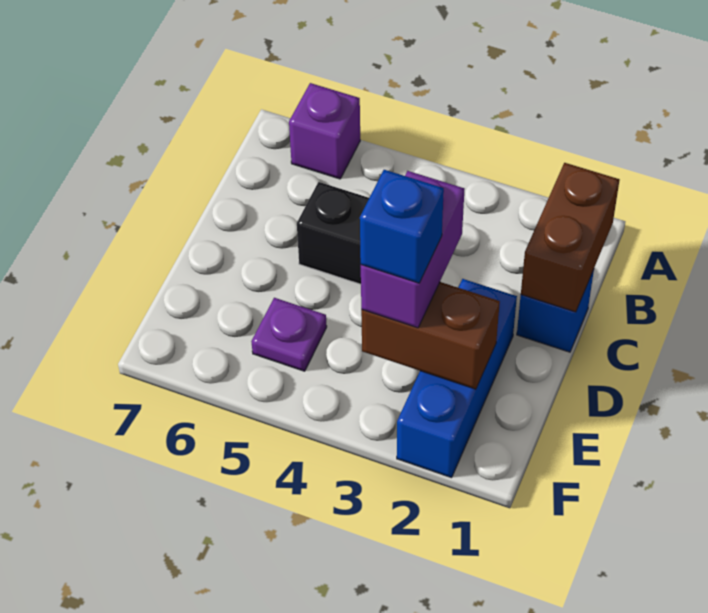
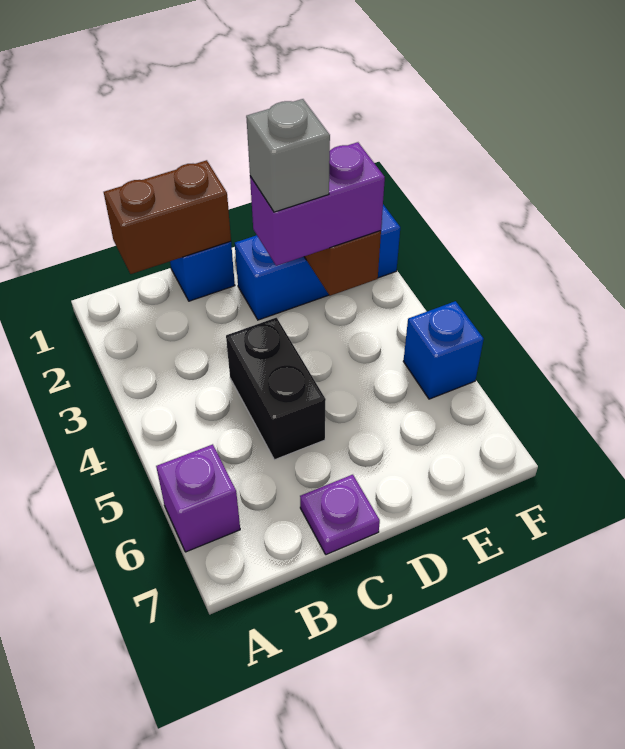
none -> grey brick D3 level 4
blue brick E3 level 4 -> blue brick F5 level 1
purple plate E5 level 1 -> purple plate C7 level 1

